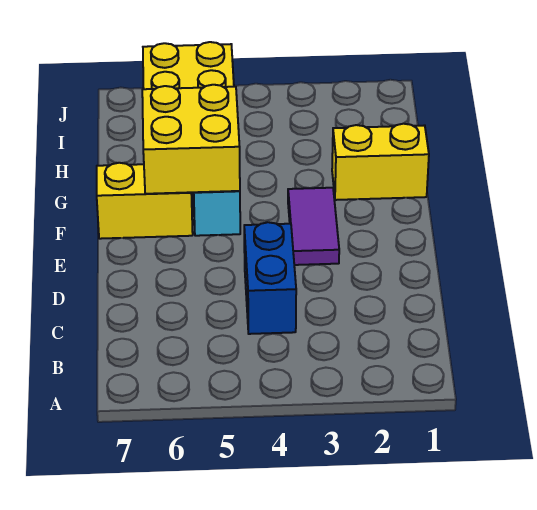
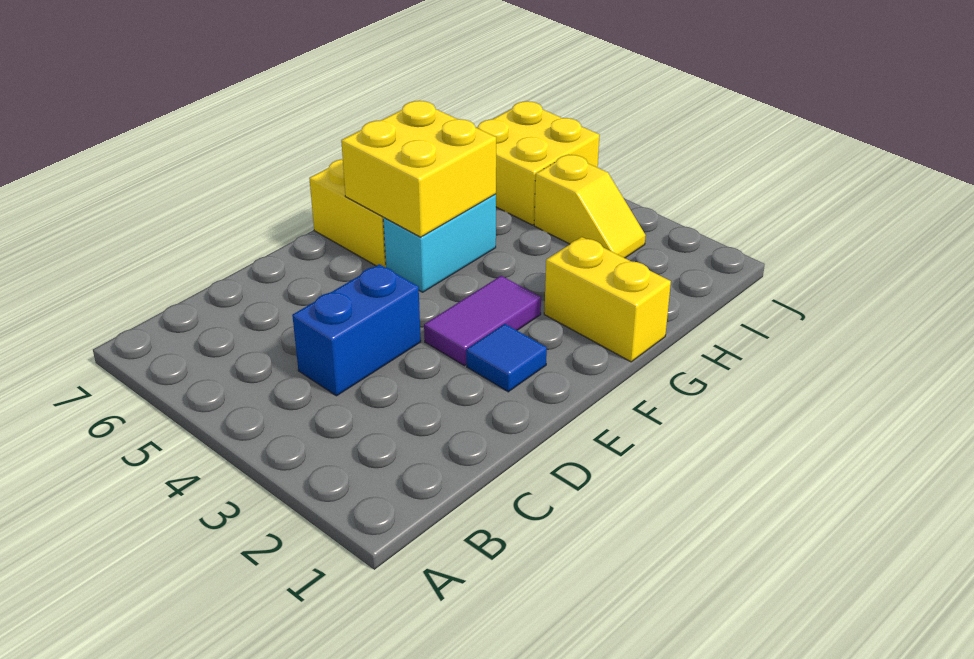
none -> blue tile E2 level 1
none -> yellow slope I3:I4 level 1 top 4

